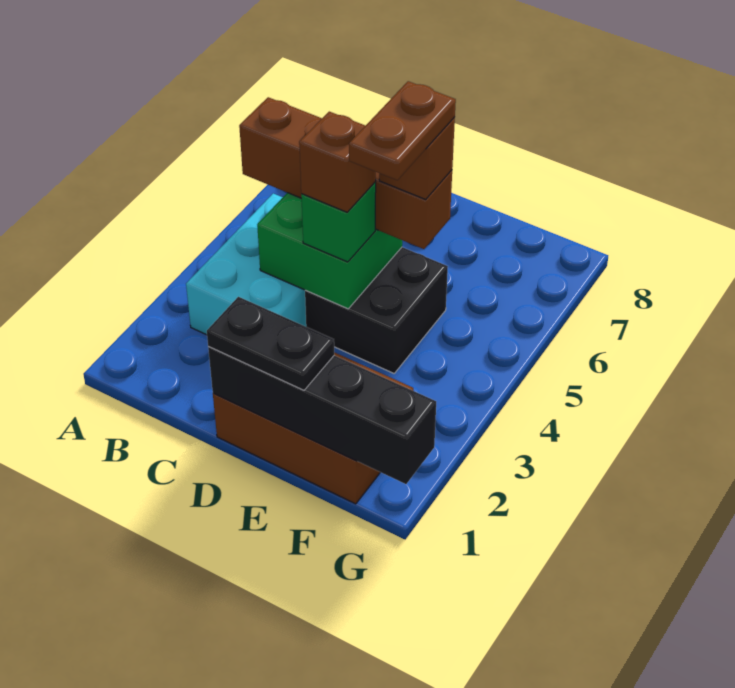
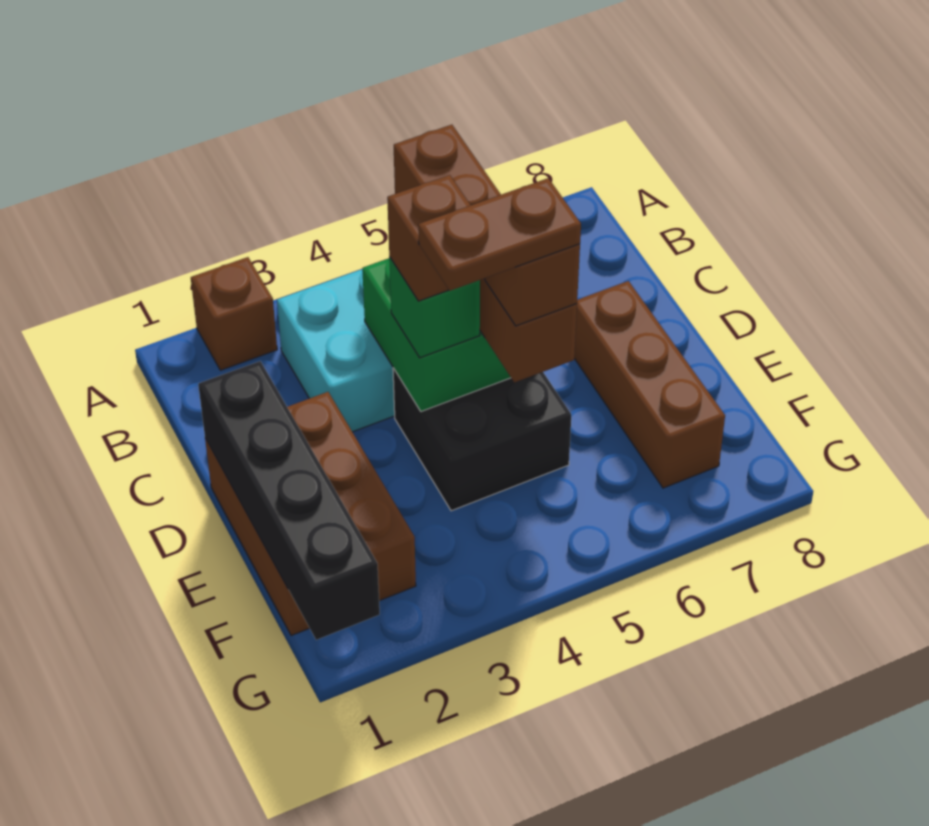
none -> brown brick A2 level 1
black plate D1:E1 level 3 -> none
none -> brown brick D7:F7 level 1

